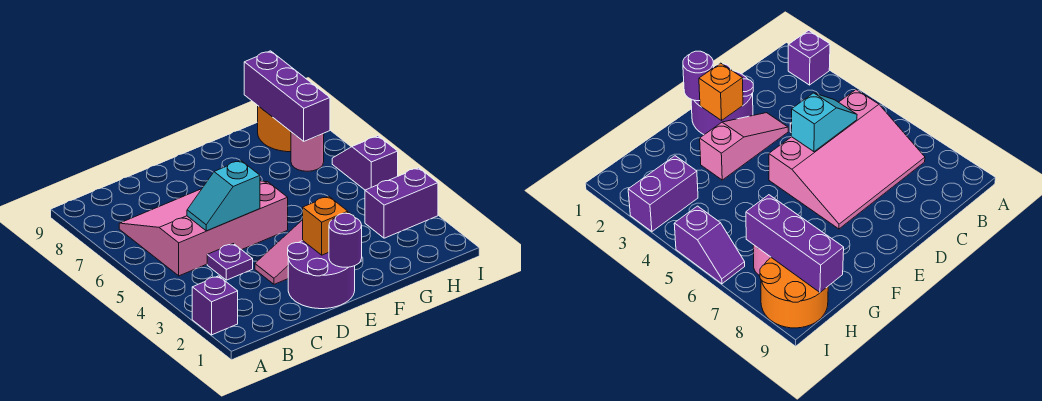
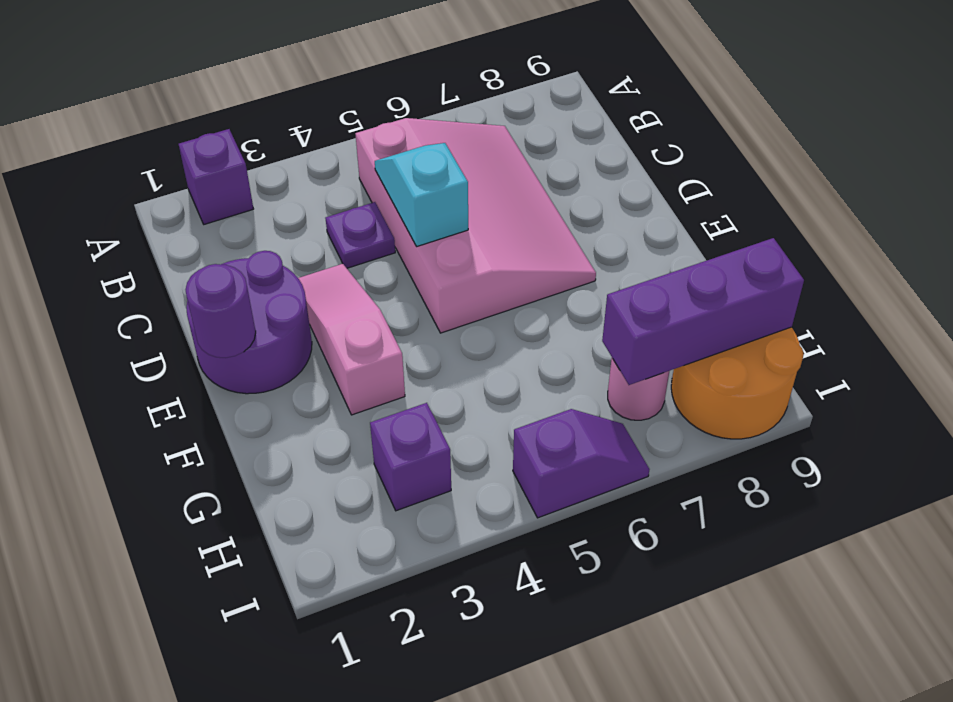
orange brick E2 level 2 -> none
purple brick H3:I3 level 1 -> purple brick H3 level 1

